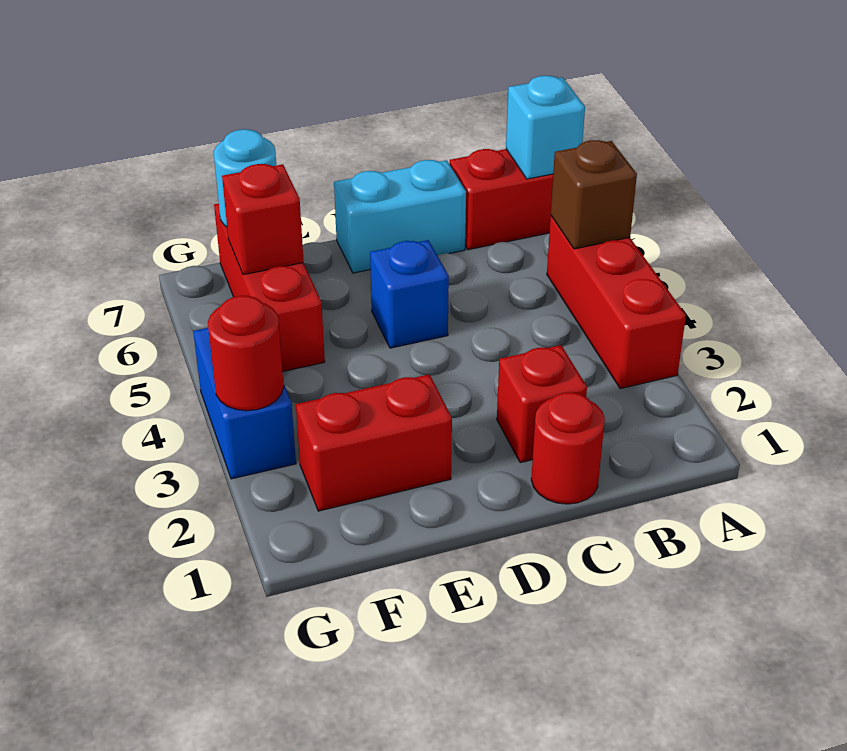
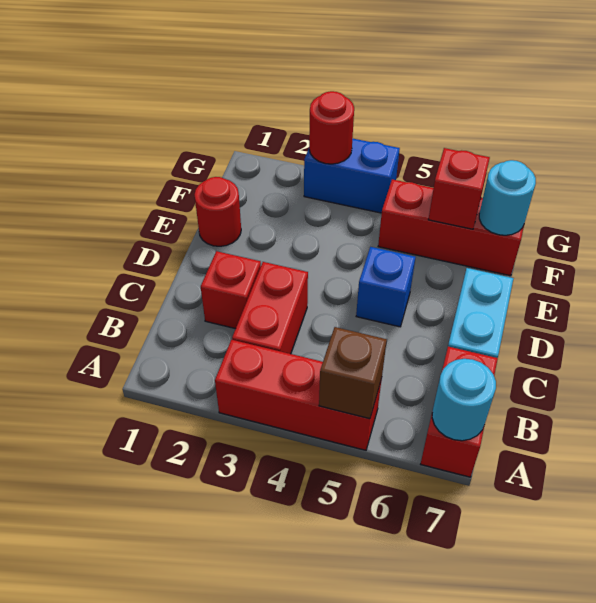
cyan brick A7 level 2 -> cyan round brick A7 level 2
red round brick C1 level 1 -> red round brick E1 level 1
red brick E2:F2 level 1 -> red brick B3:C3 level 1

